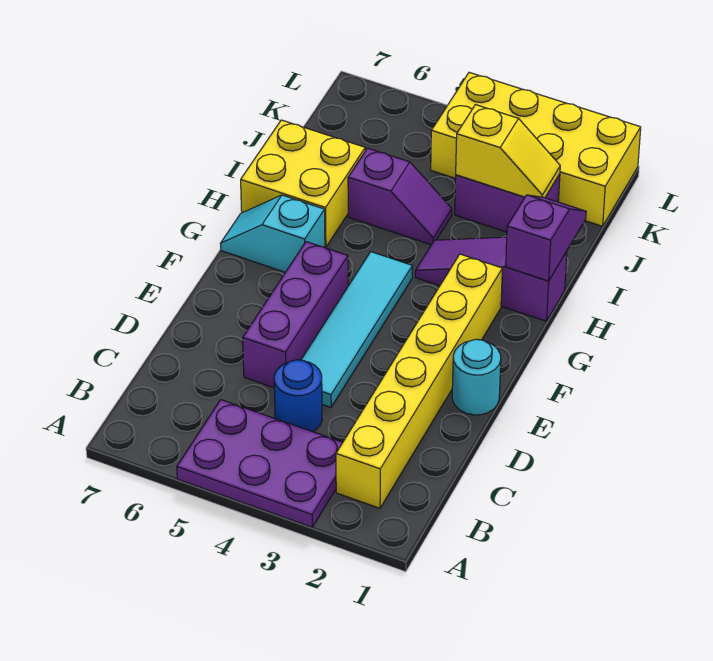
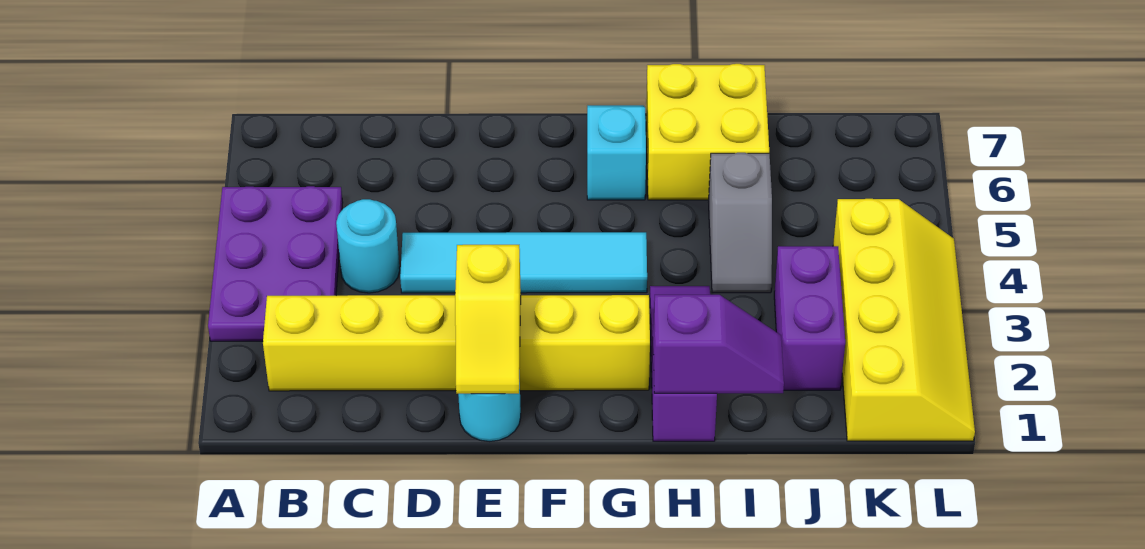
blue round brick C4 level 1 -> cyan round brick C4 level 1
purple brick D5:F5 level 1 -> none
purple slope I4:I5 level 1 top 5 -> grey slope I4:I5 level 1 top 5
yellow slope J2:J3 level 2 top 3 -> yellow slope E1:E2 level 2 top 2
yellow brick K1:L4 level 1 -> yellow slope K1:L4 level 1 top K

